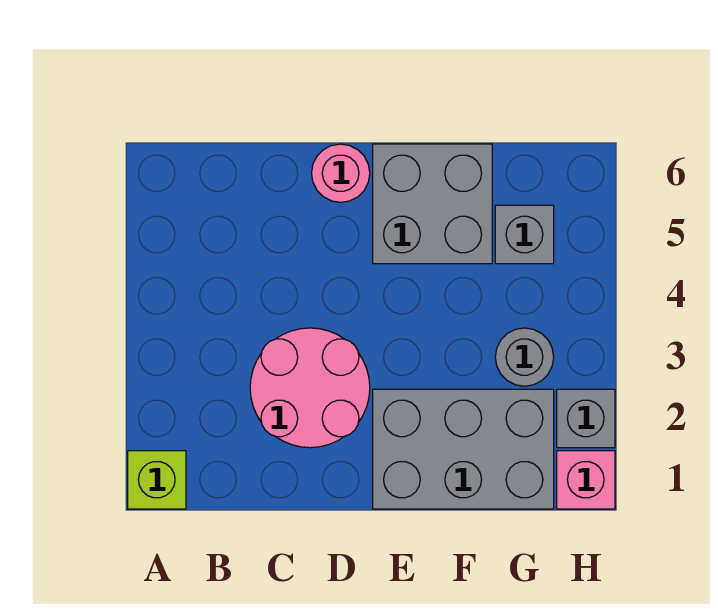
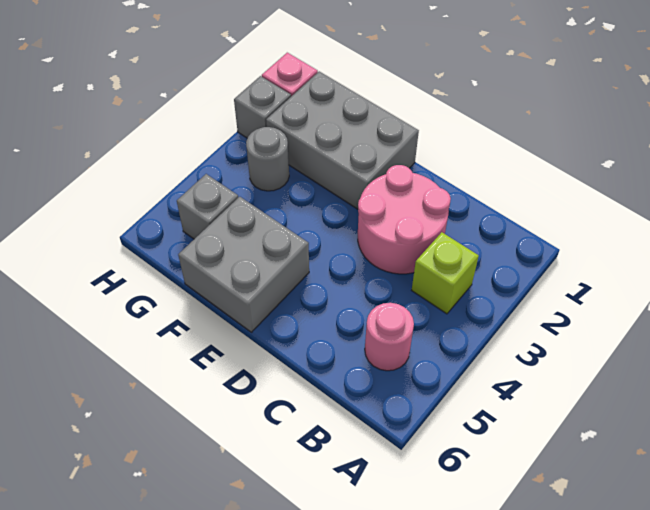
lime brick A1 level 1 -> lime brick B3 level 1
pink round brick D6 level 1 -> pink round brick B5 level 1

